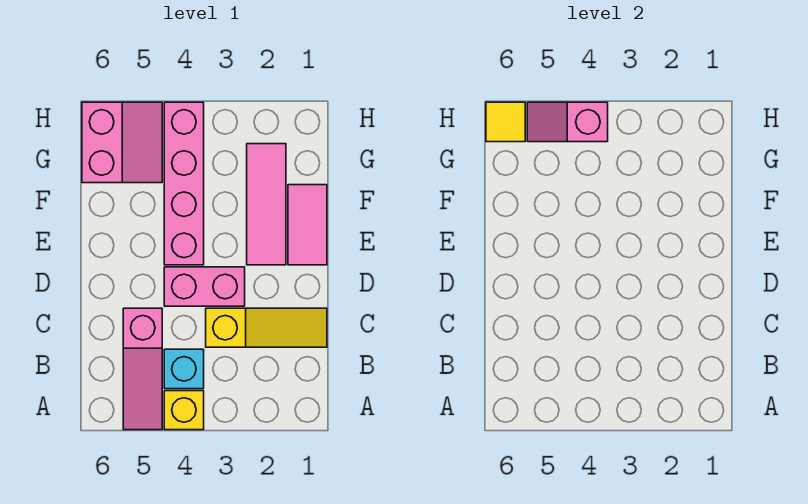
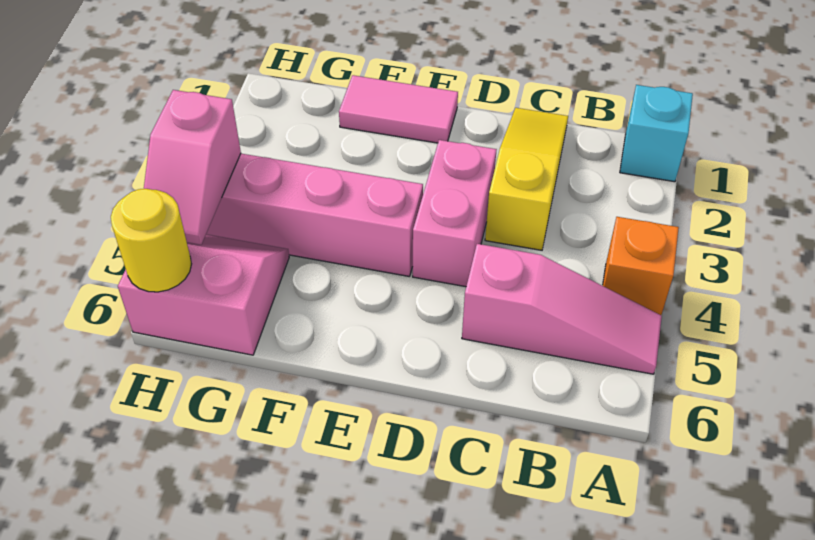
yellow brick A4 level 1 -> orange brick A4 level 1
cyan brick B4 level 1 -> cyan brick A1 level 1
pink tile E2:G2 level 1 -> none
yellow tile H6 level 2 -> yellow round brick H6 level 2

